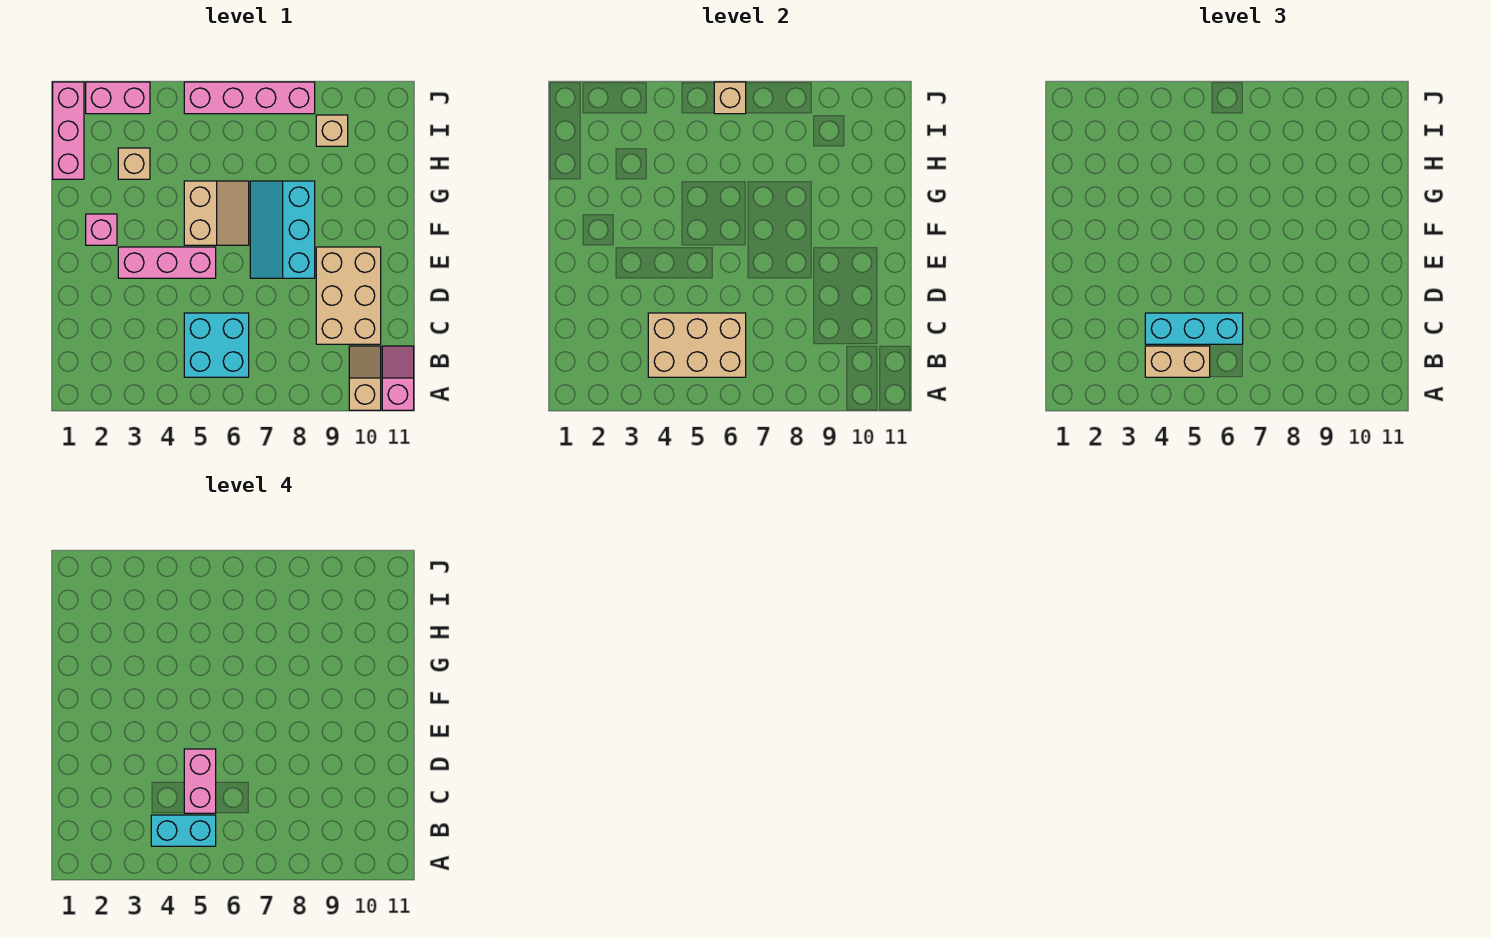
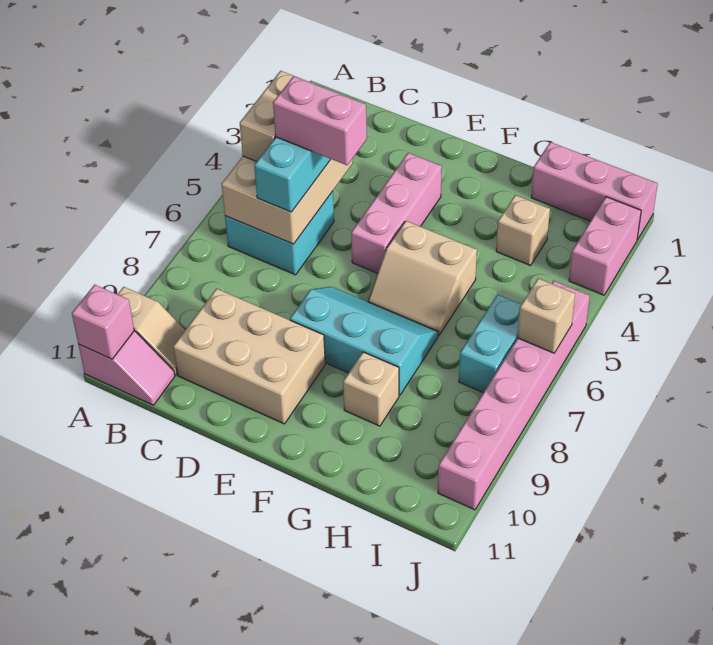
cyan brick B4:B5 level 4 -> cyan brick I6:I7 level 1
pink brick F2 level 1 -> pink brick A11 level 2
tan brick I9 level 1 -> tan brick G9 level 1
pink brick J5:J8 level 1 -> pink brick J5:J10 level 1

